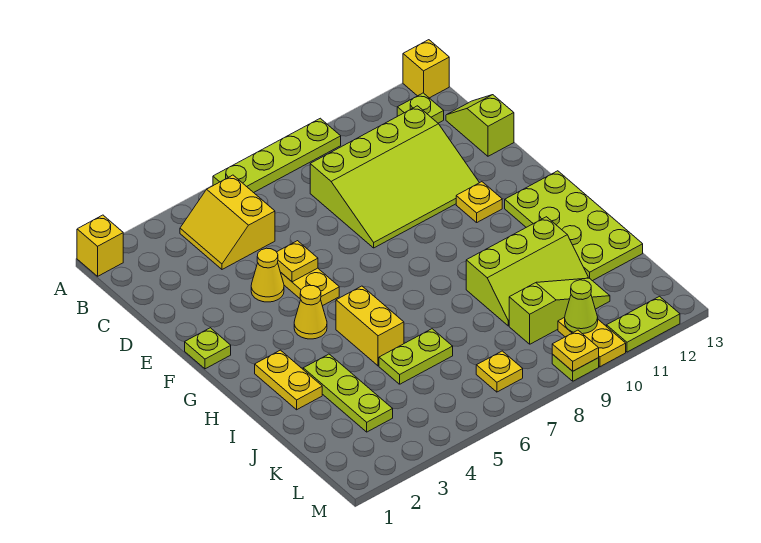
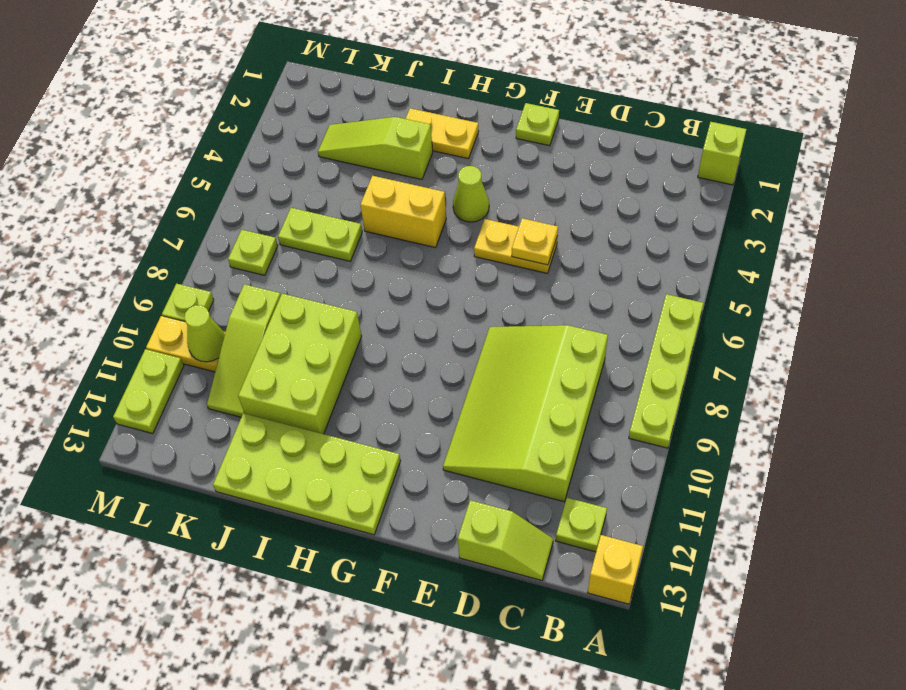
yellow brick A1 level 1 -> lime brick A1 level 1
yellow slope B4:C5 level 1 top 5 -> none
yellow cone E4 level 1 -> none
yellow plate F11 level 1 -> none
yellow cone G4 level 1 -> lime cone G4 level 1
lime plate I3:K3 level 1 -> lime slope I3:K3 level 1 top I
lime slope I9:J11 level 1 top I -> lime brick I9:J11 level 1
lime plate J5:J6 level 1 -> lime plate J6:K6 level 1
yellow plate L7 level 1 -> lime plate L7 level 1
yellow plate M9 level 2 -> none

